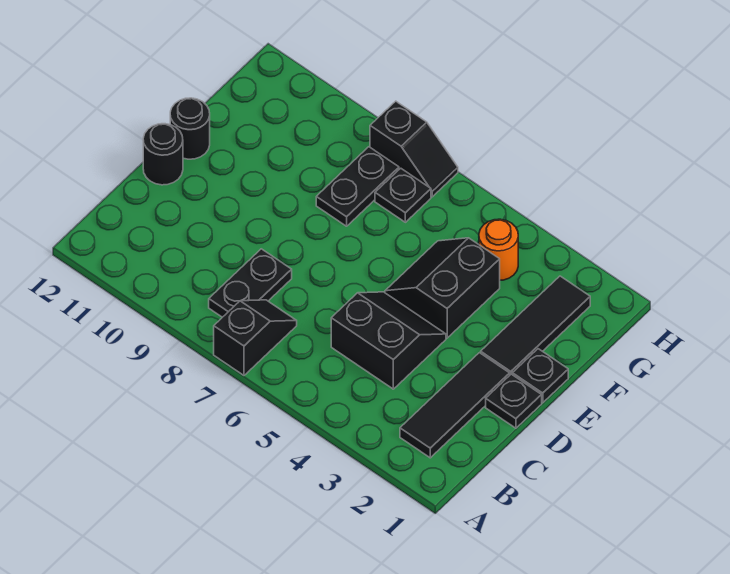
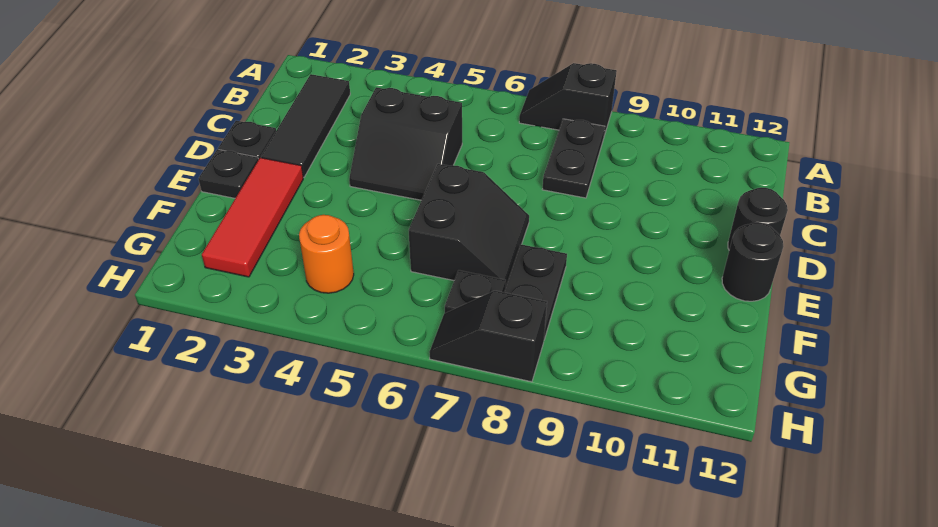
black slope A7:B7 level 1 top A -> black slope A7:A8 level 1 top 8
black tile E2:G2 level 1 -> red tile E2:G2 level 1
black slope E4:F5 level 1 top 4 -> black slope E6:F7 level 1 top 6

